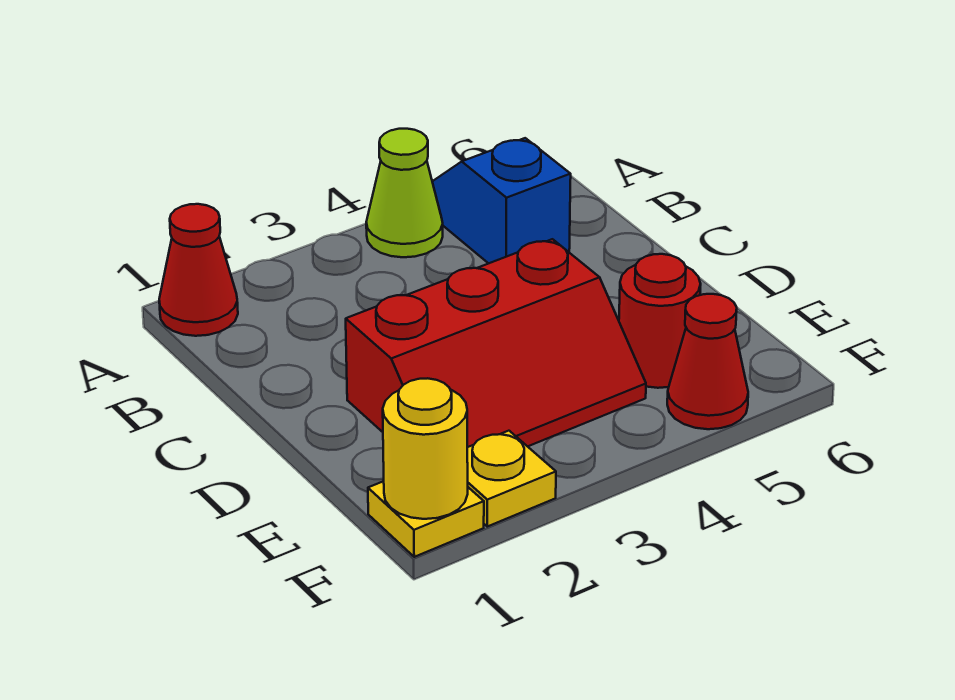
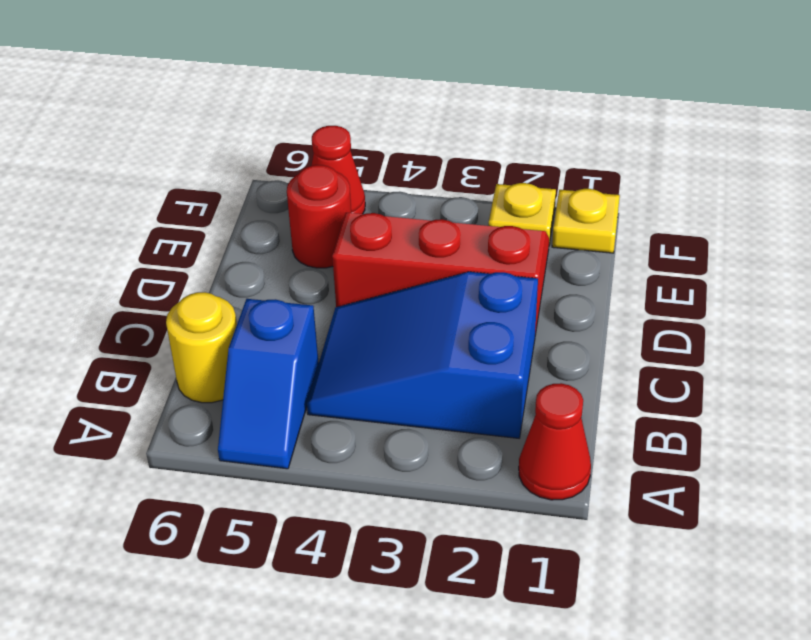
lime cone A4 level 1 -> none
none -> blue slope B2:C4 level 1 top 2
yellow round brick F1 level 2 -> yellow round brick B6 level 1

